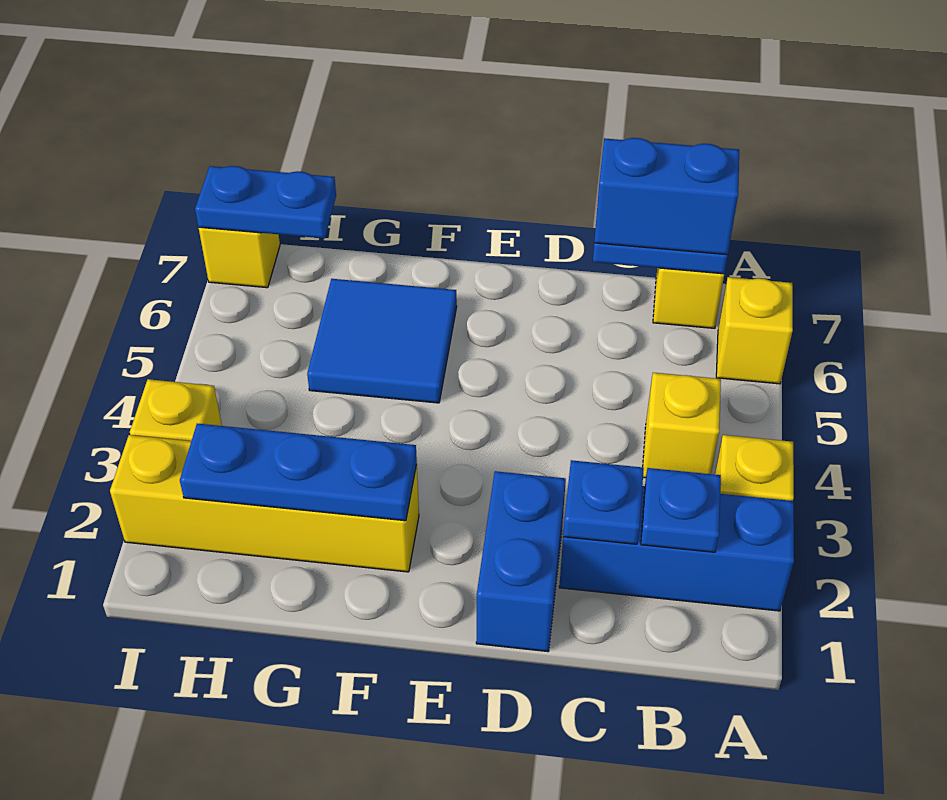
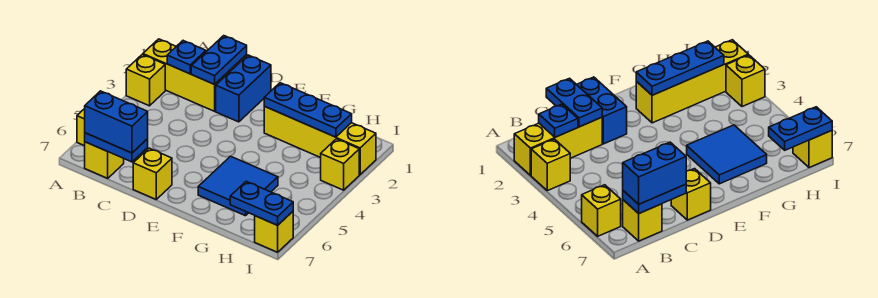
blue brick A2:C2 level 1 -> yellow brick A2:C2 level 1
yellow brick B4 level 1 -> yellow brick D7 level 1
blue plate C2 level 2 -> blue plate C1:C2 level 2

